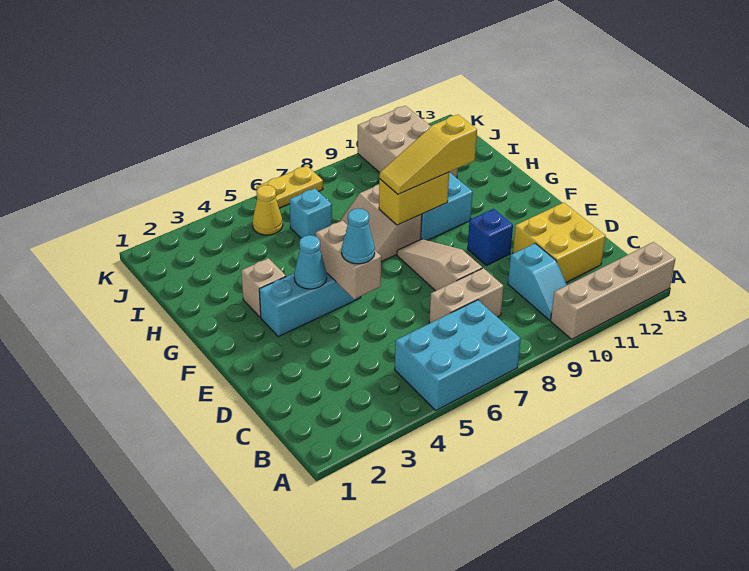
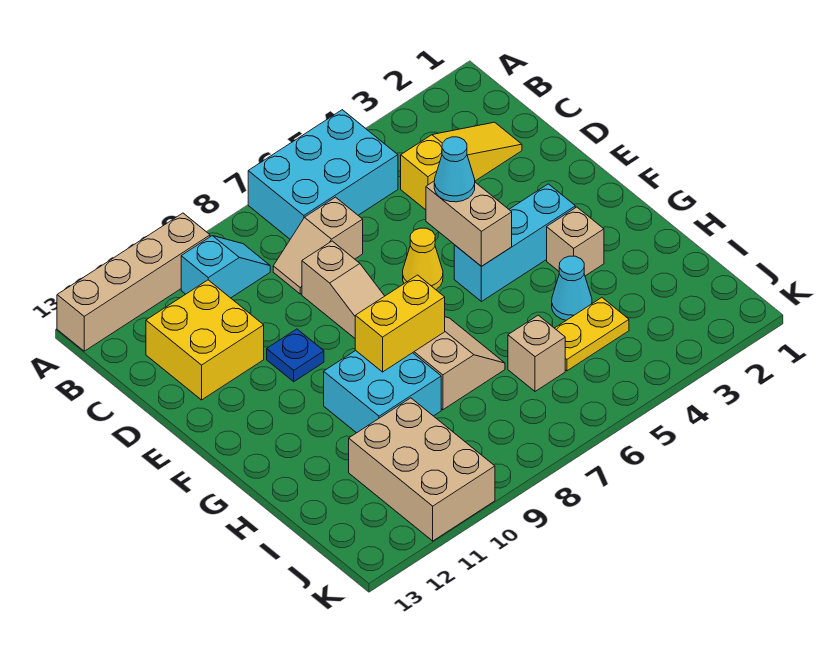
cyan slope B10:C10 level 1 top C -> cyan slope B9:B10 level 1 top 10
tan brick C7:C8 level 1 -> tan slope C7:C8 level 1 top 7
blue brick E10 level 1 -> blue plate E10 level 1
cyan cone F4 level 2 -> cyan cone H4 level 1
yellow slope G8:G10 level 3 top 10 -> yellow slope C2:C4 level 1 top 4
cyan brick I6 level 1 -> tan brick I6 level 1
yellow cone J5 level 1 -> yellow cone E6 level 1
yellow plate K6:K7 level 1 -> yellow plate I4:I5 level 1

